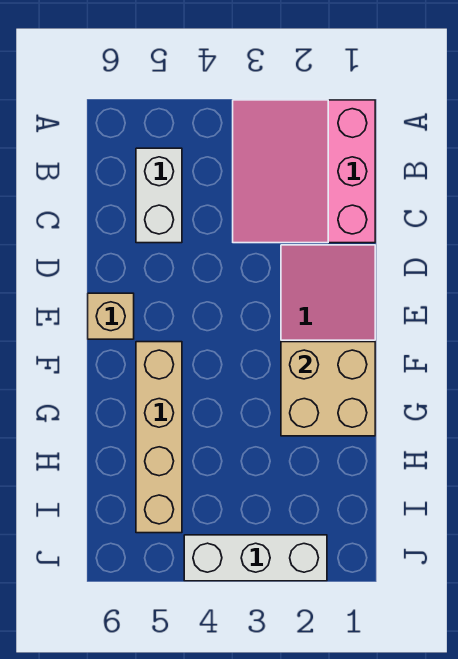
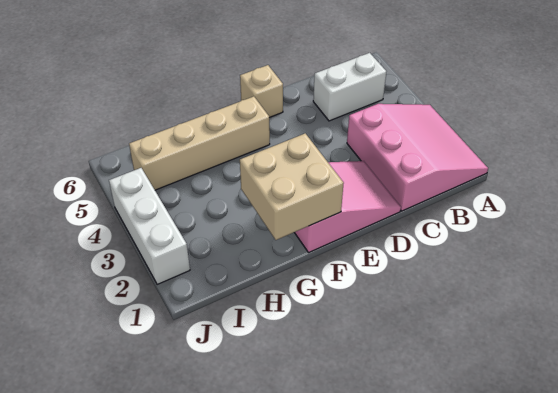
pink slope A1:C3 level 1 top 1 -> pink slope A1:C3 level 1 top C

